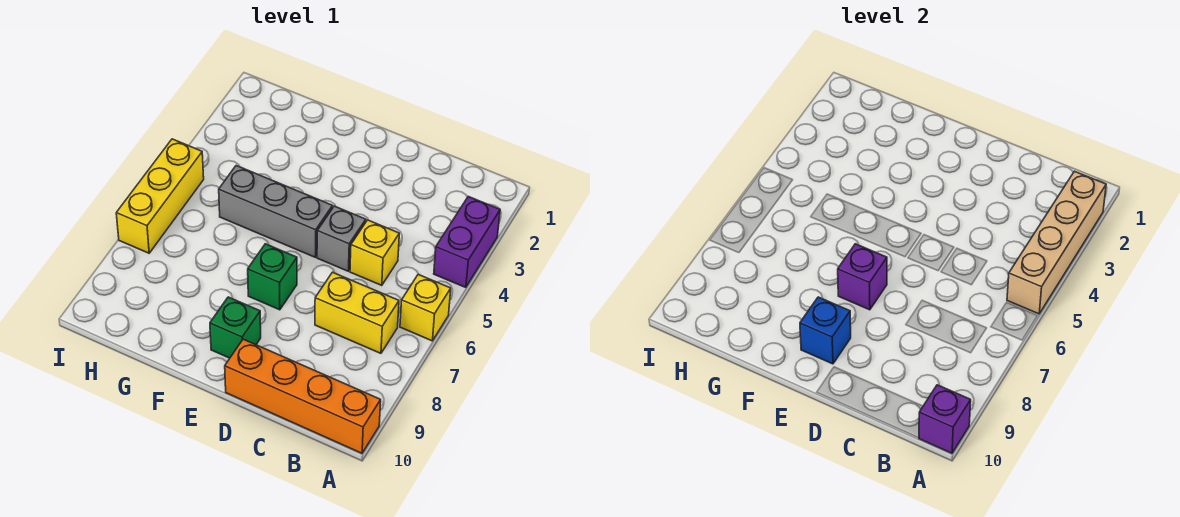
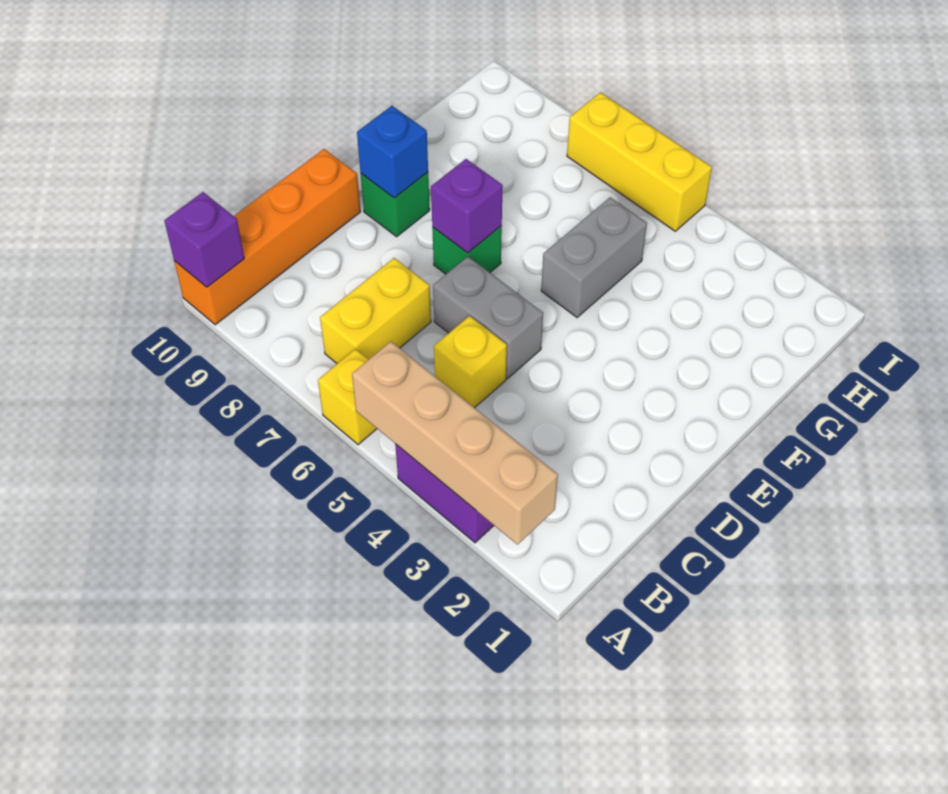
grey brick D5 level 1 -> grey brick D5:D6 level 1
grey brick E5:G5 level 1 -> grey brick F5:G5 level 1

